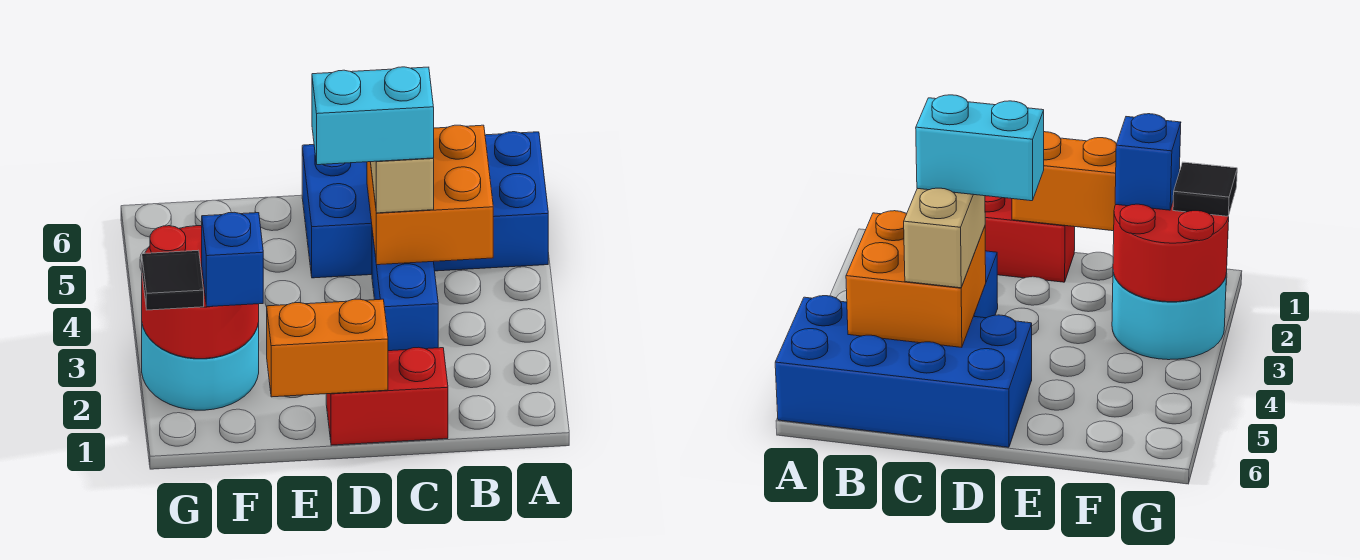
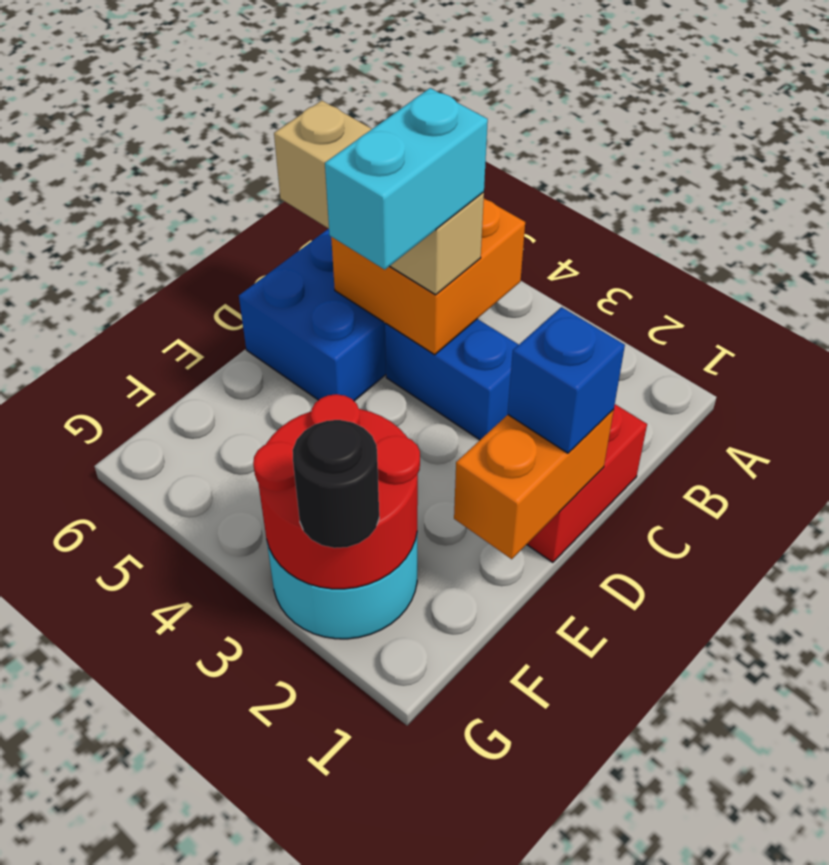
tan brick C4:C5 level 3 -> tan brick C4:C6 level 3
blue brick F2 level 3 -> blue brick D1 level 3
black tile G2 level 3 -> black round brick G2 level 3

